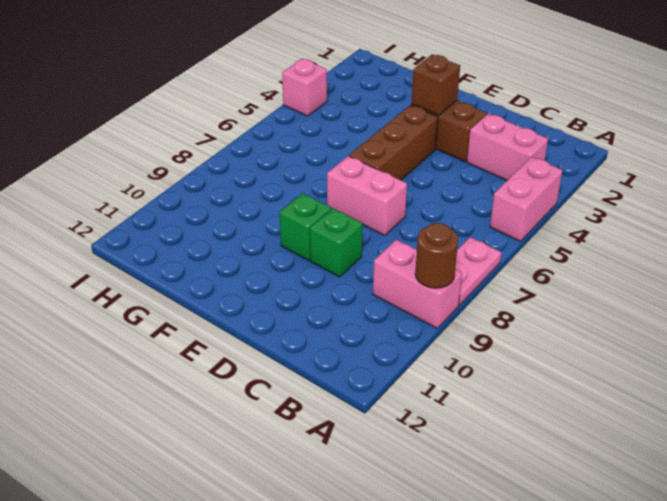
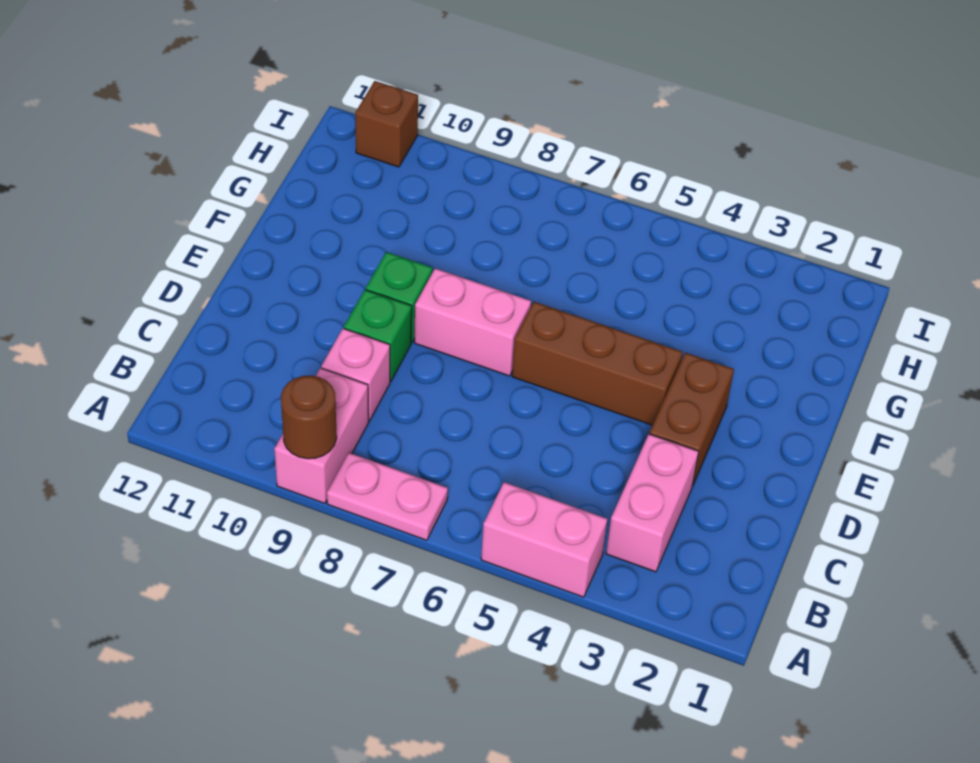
pink brick D7:E7 level 1 -> pink brick E7:E8 level 1
brown brick E3 level 2 -> brown brick I11 level 1
pink brick I4 level 1 -> pink brick C9 level 1

